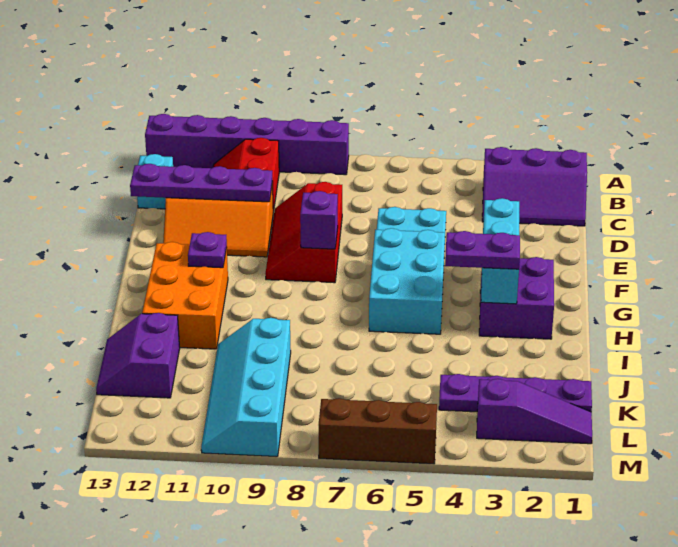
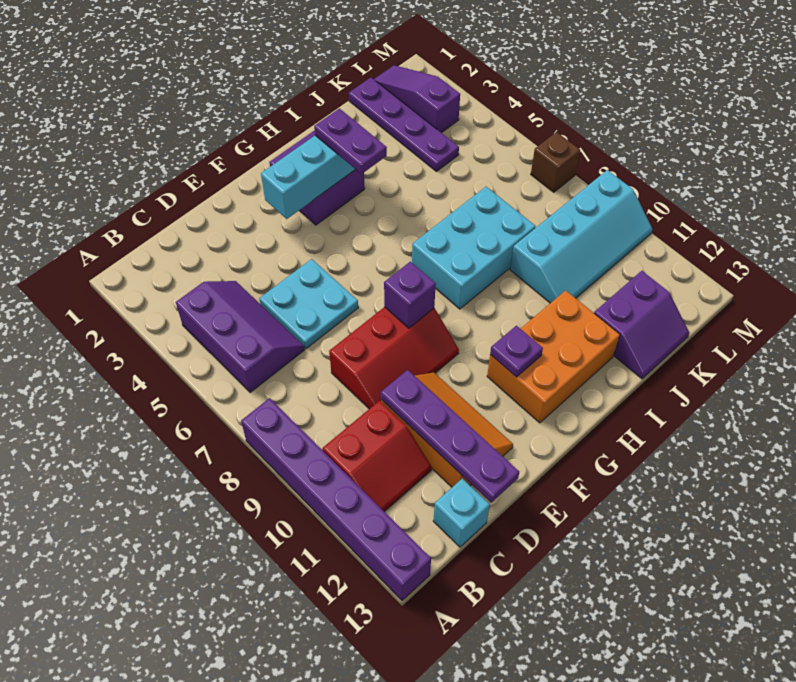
purple slope B1:C3 level 1 top B -> purple slope B4:C6 level 1 top B
cyan brick F5:H6 level 1 -> cyan brick H7:J8 level 1
brown brick M5:M7 level 1 -> brown brick M7 level 1

